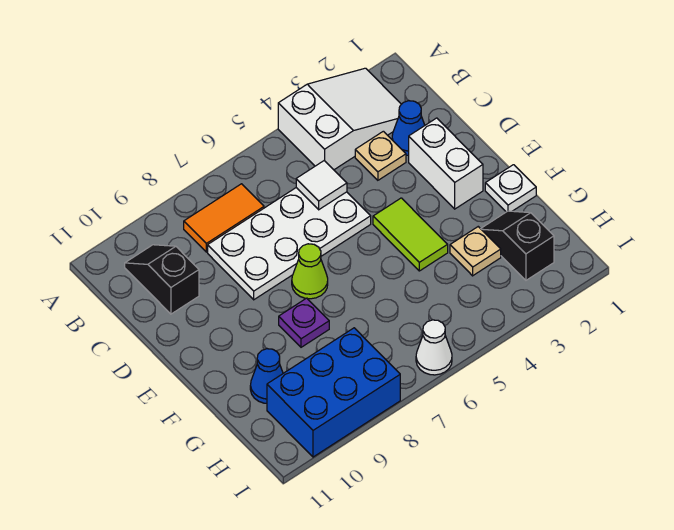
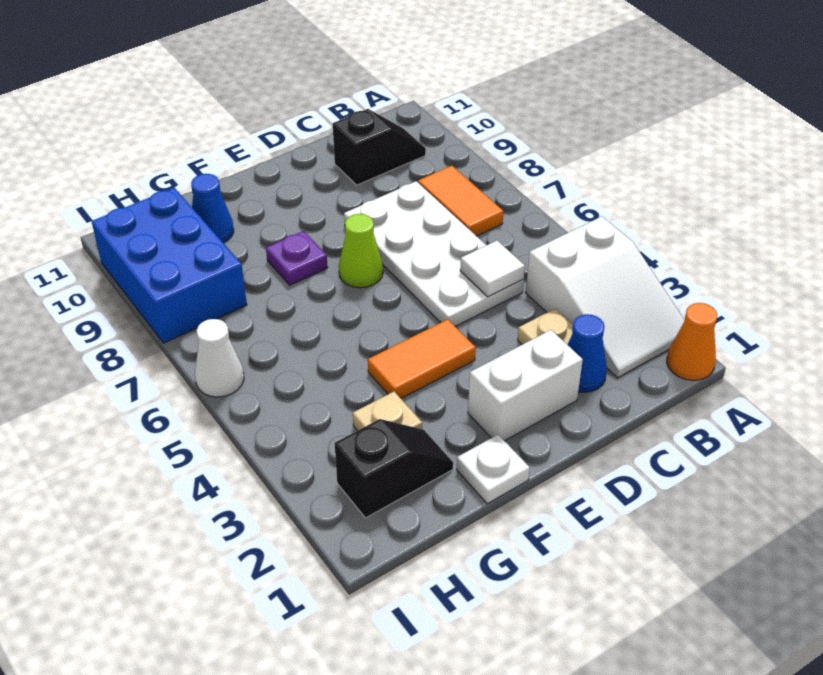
none -> orange cone A1 level 1
lime tile E4:F4 level 1 -> orange tile E4:F4 level 1

